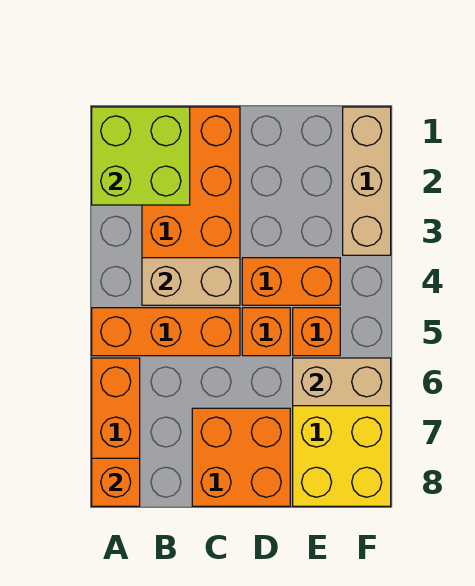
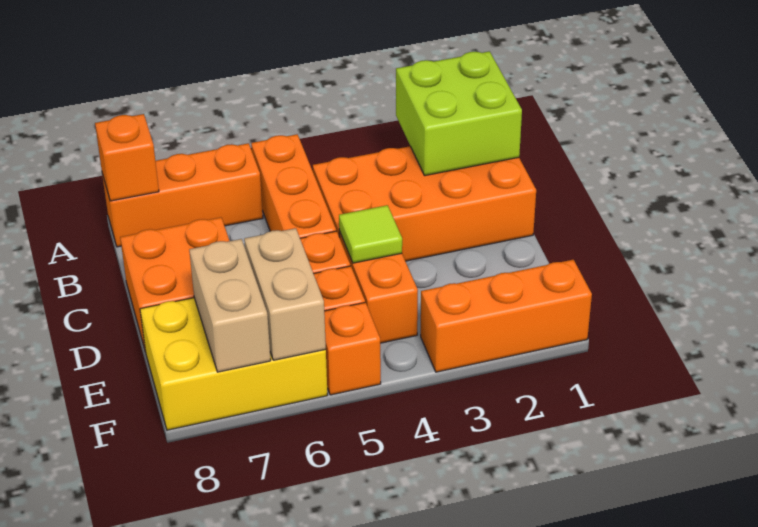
tan brick B4:C4 level 2 -> tan brick E7:F7 level 2
none -> lime tile D4 level 2
tan brick F1:F3 level 1 -> orange brick F1:F3 level 1
none -> orange brick F5 level 1

